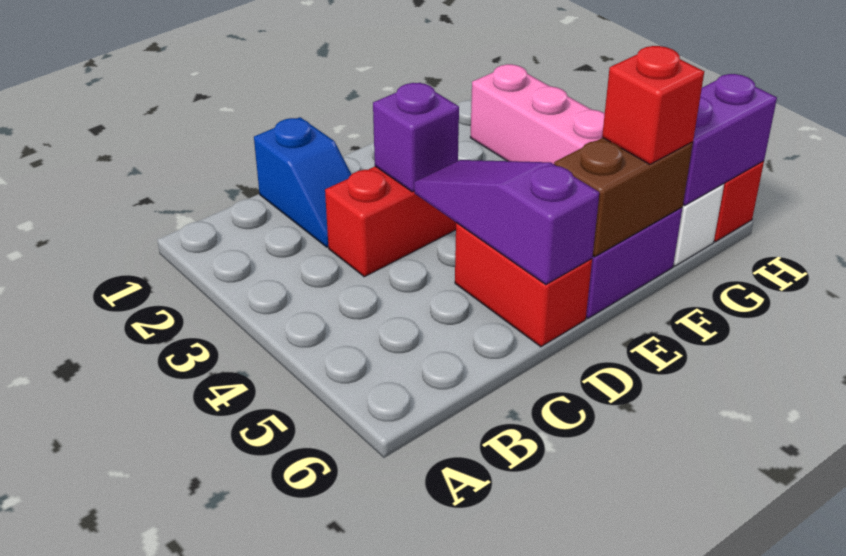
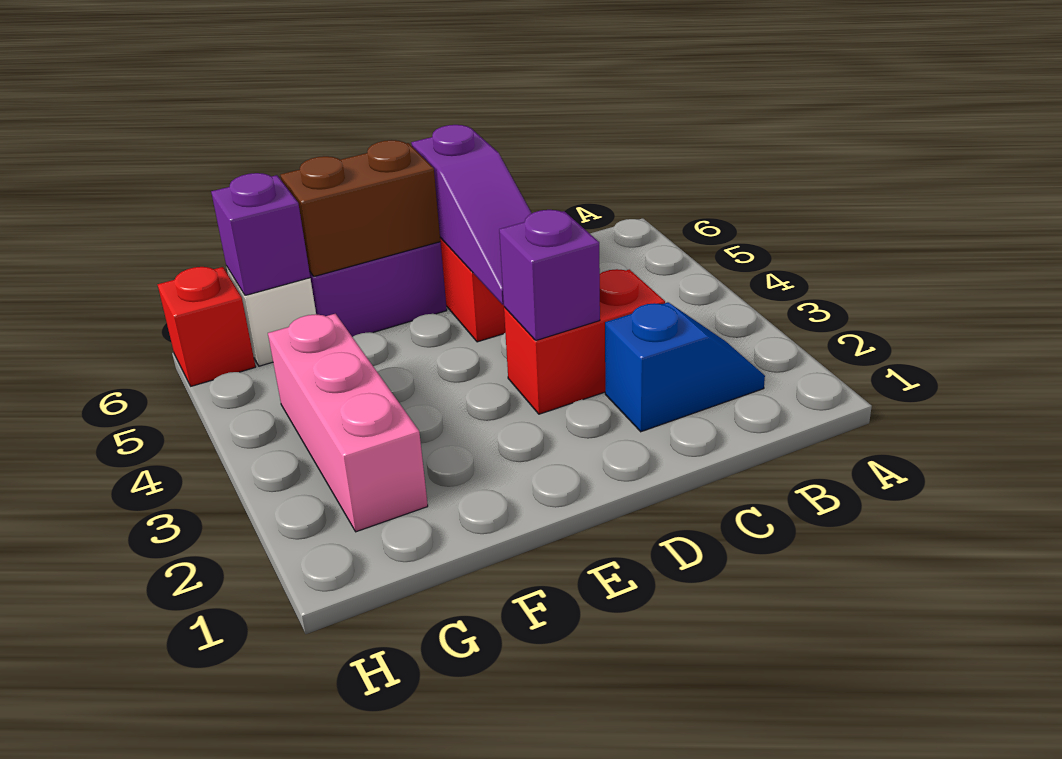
blue slope C1:C2 level 1 top 1 -> blue slope B2:C2 level 1 top C
red brick F6 level 3 -> none
purple brick G6:H6 level 2 -> purple brick G6 level 2

